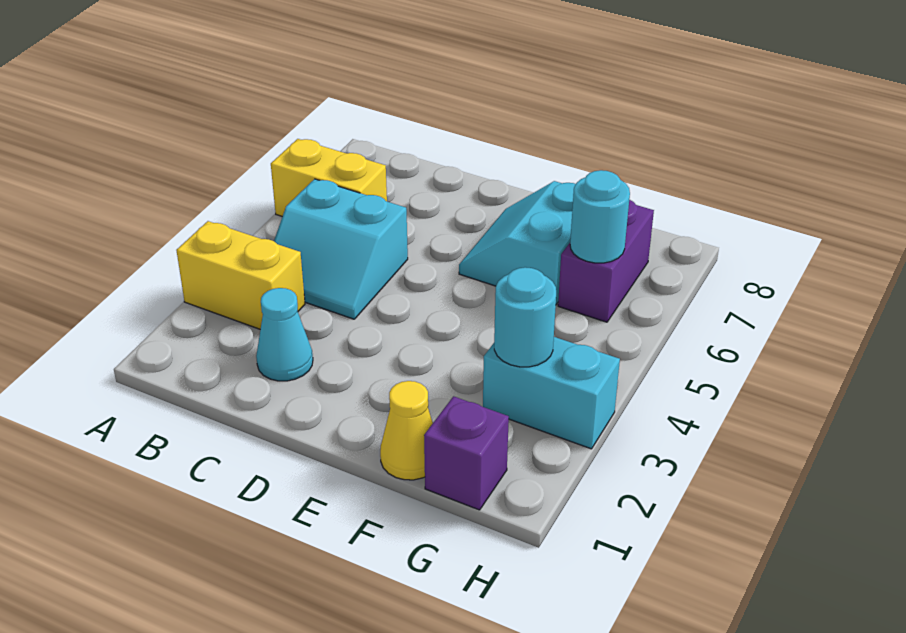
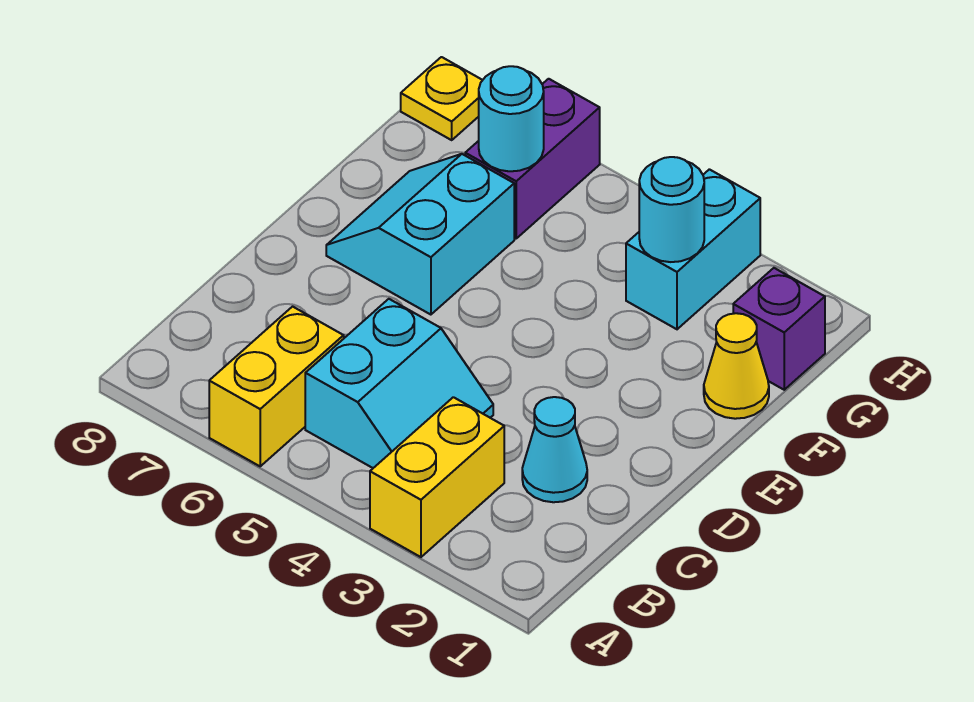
cyan slope E6:F7 level 1 top F -> cyan slope E6:F7 level 1 top 6
purple brick G6:G7 level 1 -> purple brick G6:H6 level 1
none -> yellow plate H8 level 1

